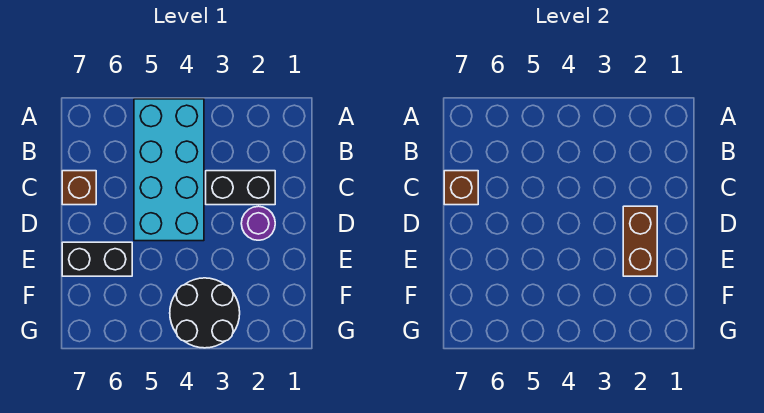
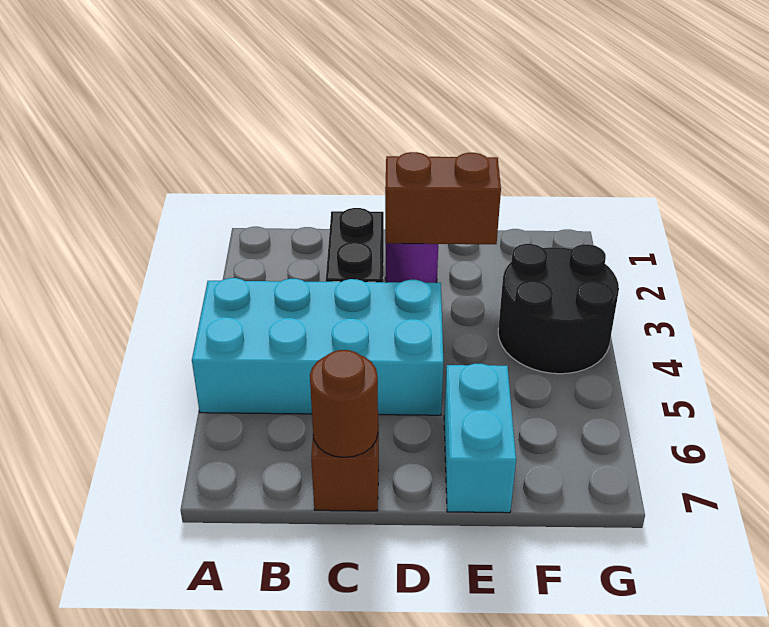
brown brick C7 level 2 -> brown round brick C7 level 2
black brick E6:E7 level 1 -> cyan brick E6:E7 level 1

